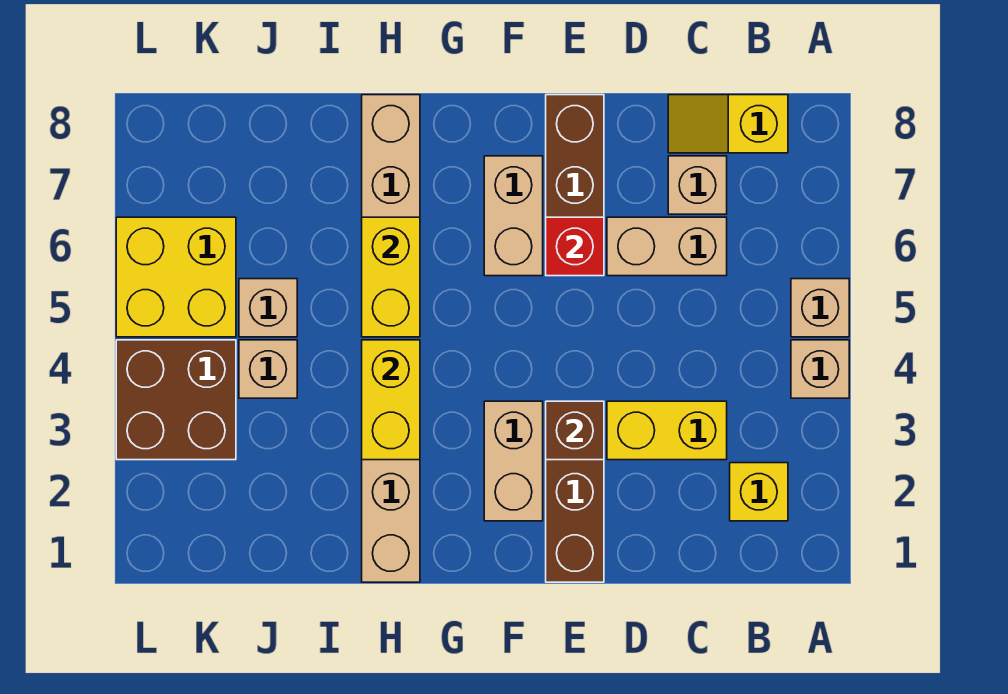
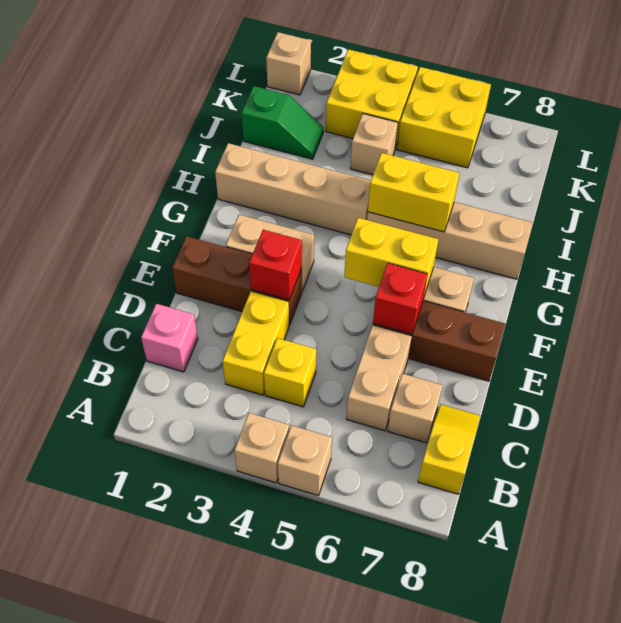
yellow brick B2 level 1 -> yellow brick C4 level 1
none -> pink brick C1 level 1
brown brick E3 level 2 -> red brick E3 level 2
yellow brick H3:H4 level 2 -> yellow brick F5:F6 level 2
none -> green slope J1:J2 level 1 top 1
tan brick J5 level 1 -> tan brick L1 level 1
brown brick K3:L4 level 1 -> yellow brick K3:L4 level 1

